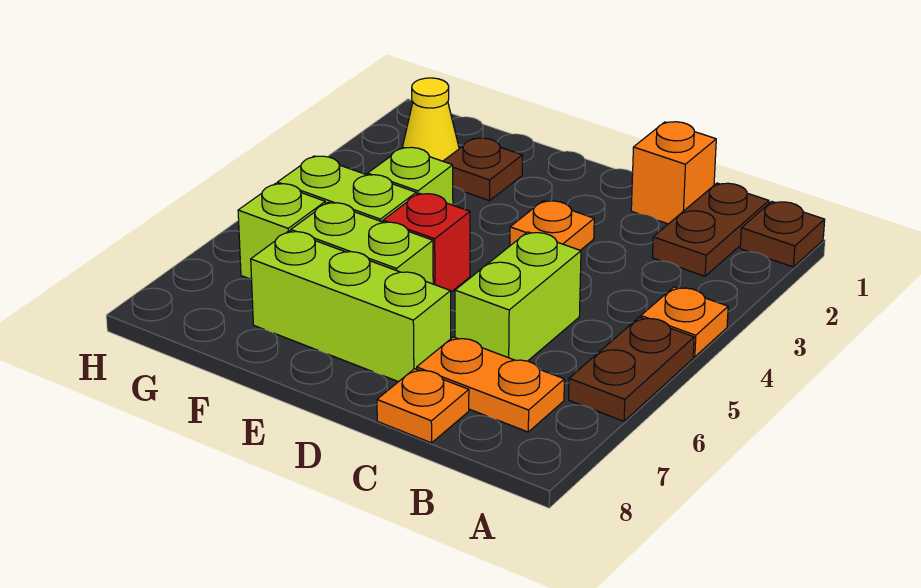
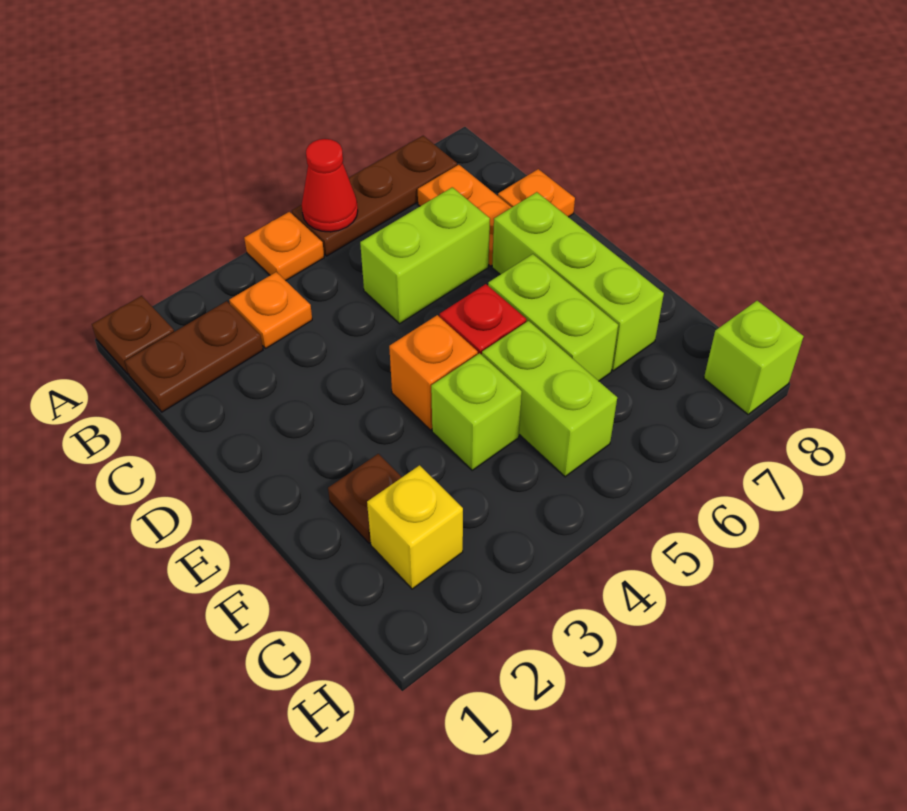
brown plate A5:A6 level 1 -> brown plate A5:A7 level 1
none -> red cone A5 level 2
orange brick C1 level 1 -> orange brick E4 level 1
orange plate D3 level 1 -> orange plate B3 level 1
yellow cone G2 level 1 -> yellow brick G2 level 1
lime brick G6 level 1 -> lime brick H8 level 1

